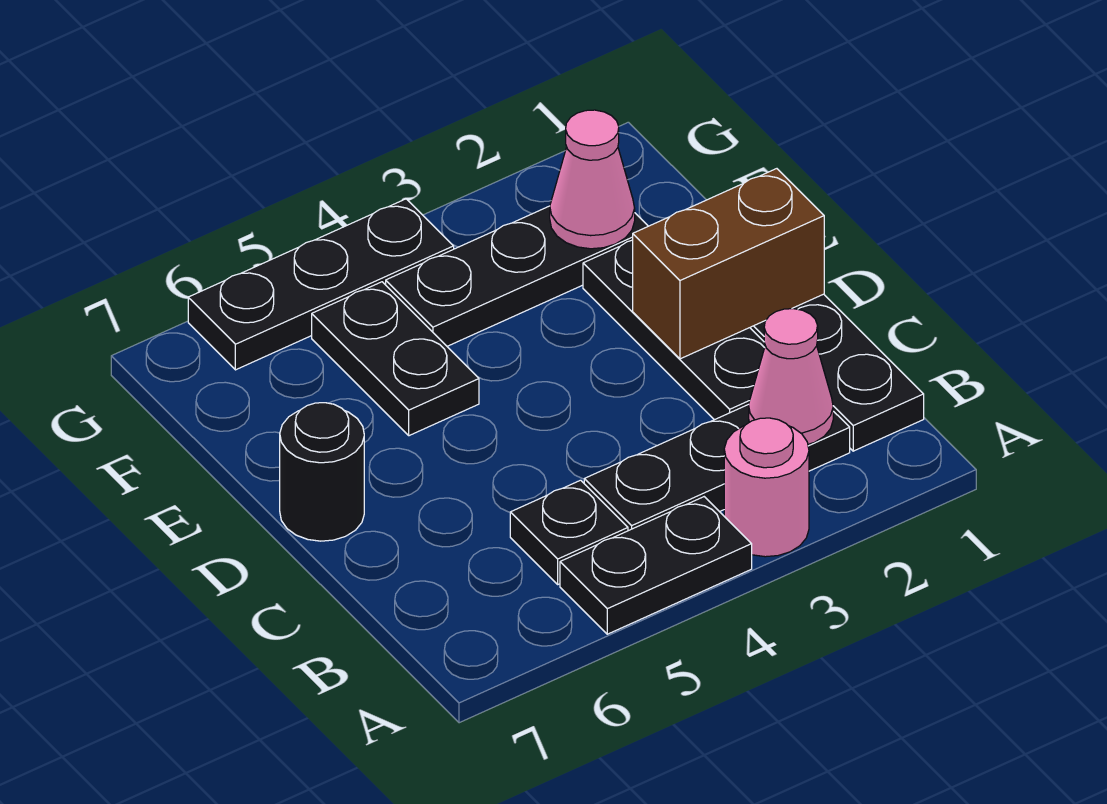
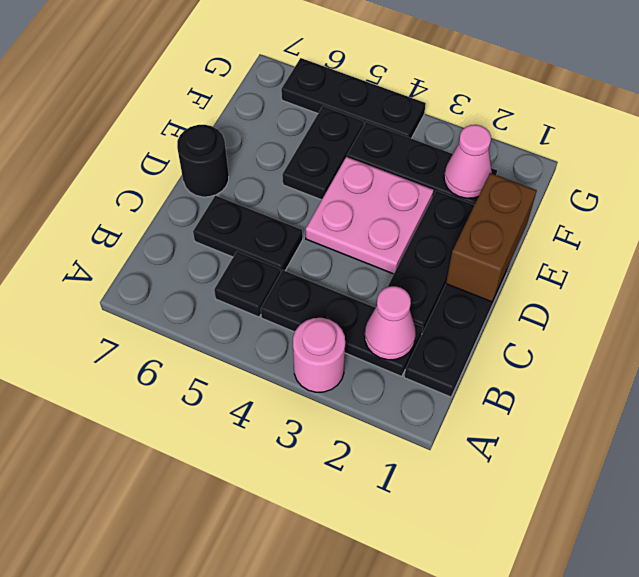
black plate A4:A5 level 1 -> black plate C5:C6 level 1
brown brick D1:D2 level 2 -> brown brick D1:E1 level 2
none -> pink plate D3:E4 level 1

